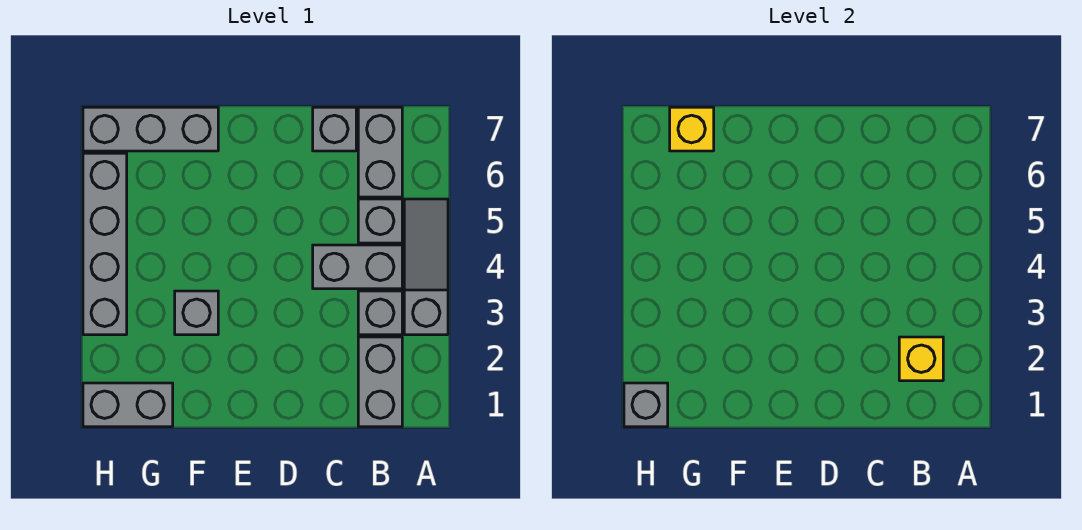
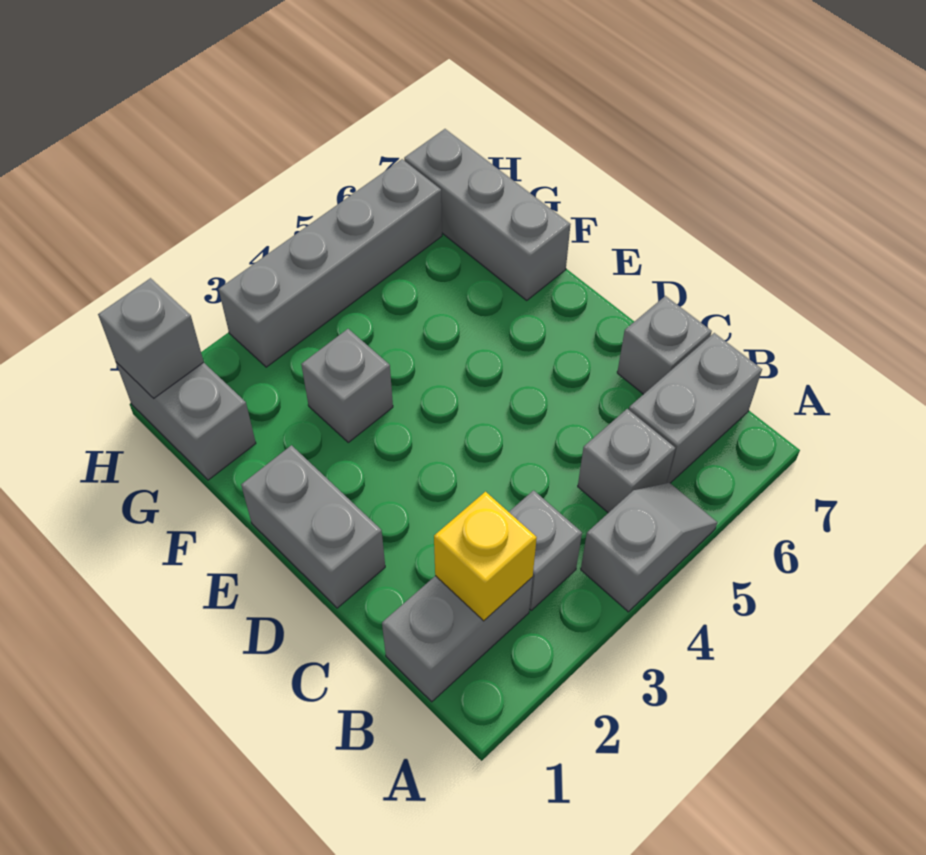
grey slope A3:A5 level 1 top 3 -> grey slope A4:A5 level 1 top 4
grey brick B4:C4 level 1 -> grey brick D1:E1 level 1
yellow brick G7 level 2 -> none

